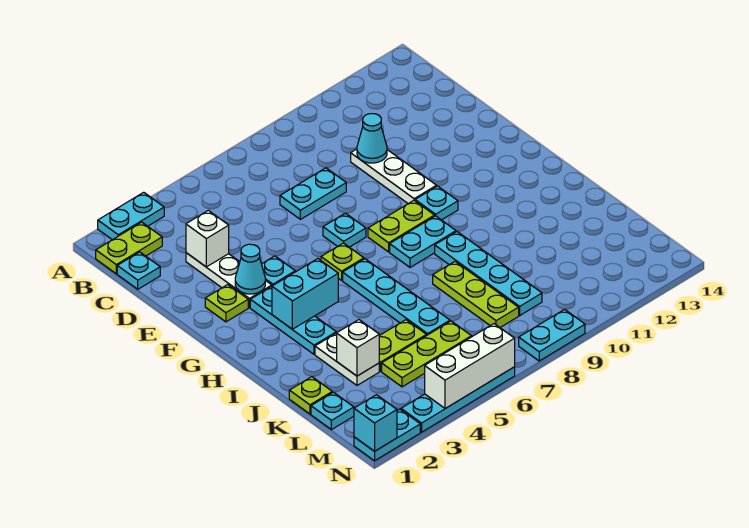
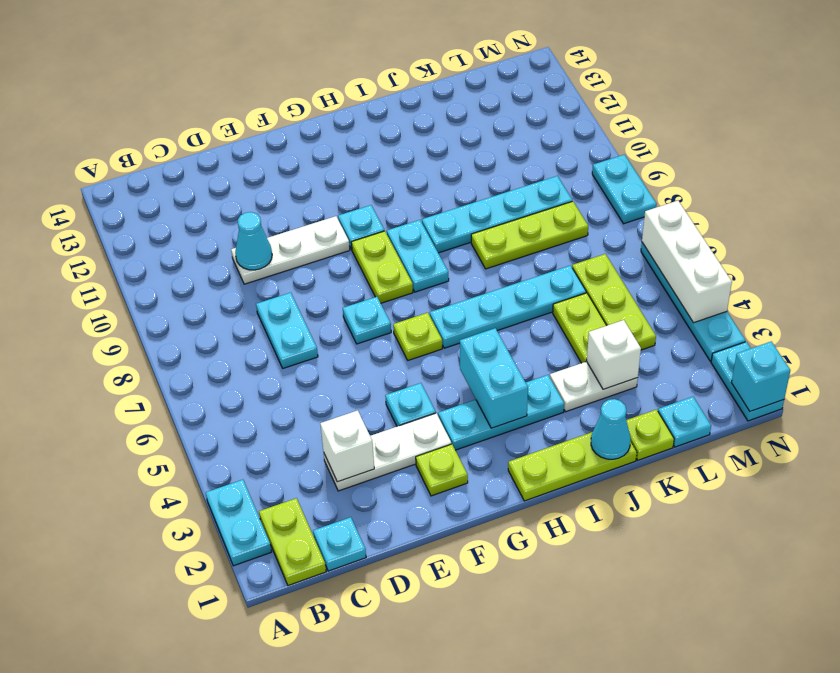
cyan cone F3 level 2 -> cyan cone J1 level 2
none -> lime plate H1:J1 level 1

